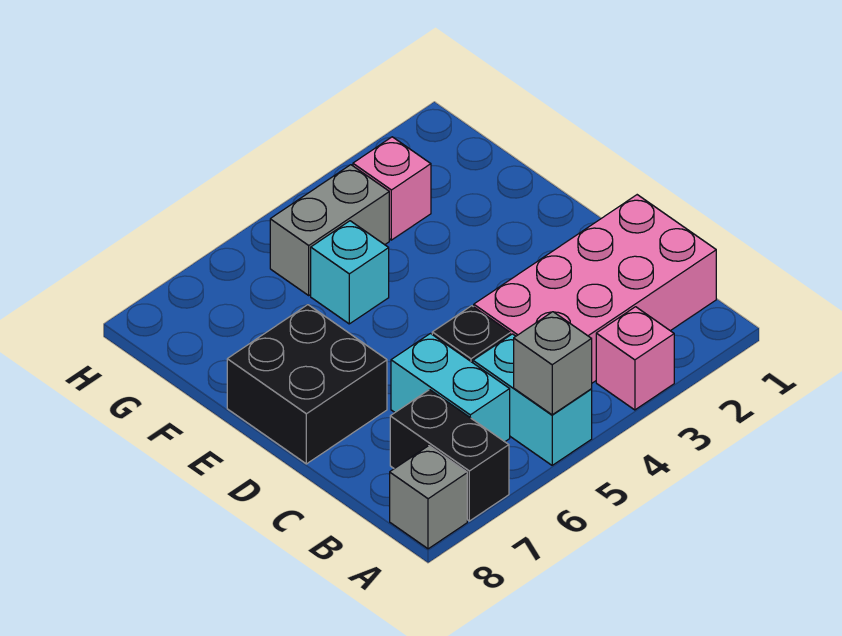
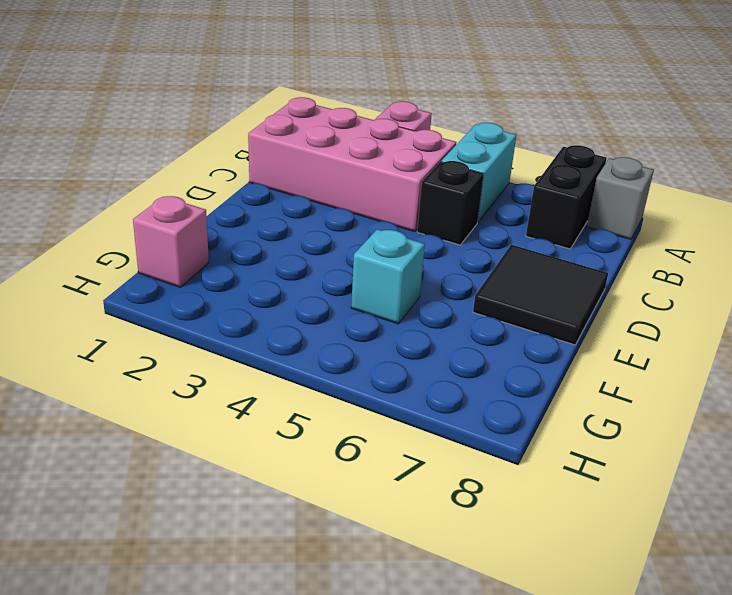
grey brick A5 level 2 -> none
cyan brick B6:C6 level 1 -> none
black brick D7:E8 level 1 -> black tile D7:E8 level 1
pink brick G3 level 1 -> pink brick G1 level 1
grey brick G4:G5 level 1 -> none

